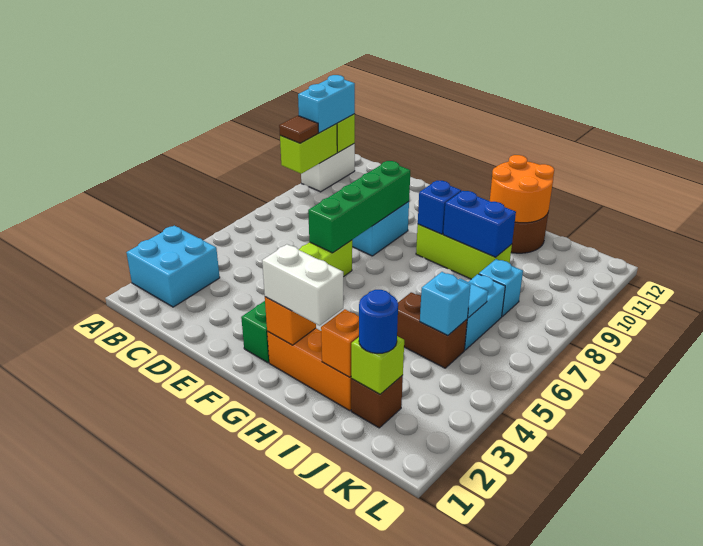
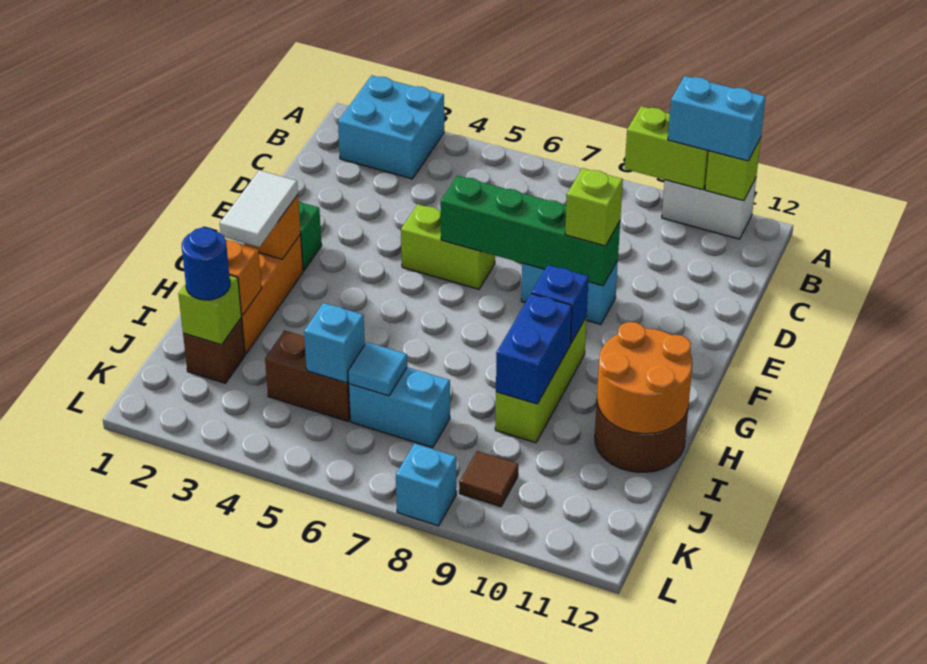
brown tile A9 level 3 -> brown tile K9 level 1
none -> lime brick E9 level 3
white brick G2:H2 level 3 -> white tile G2:H2 level 3
brown brick I5:J5 level 1 -> brown brick J4:J5 level 1
cyan brick J8 level 1 -> cyan brick L8 level 1

